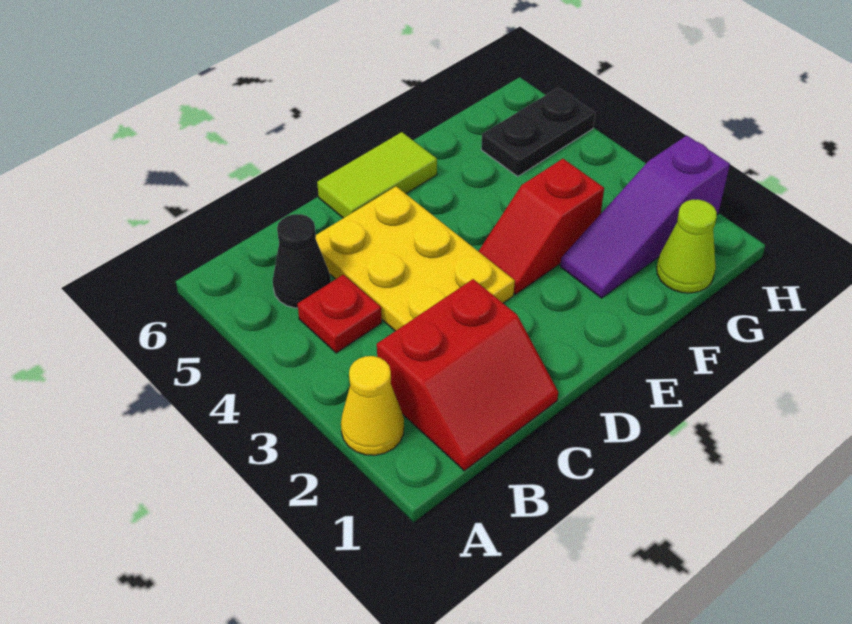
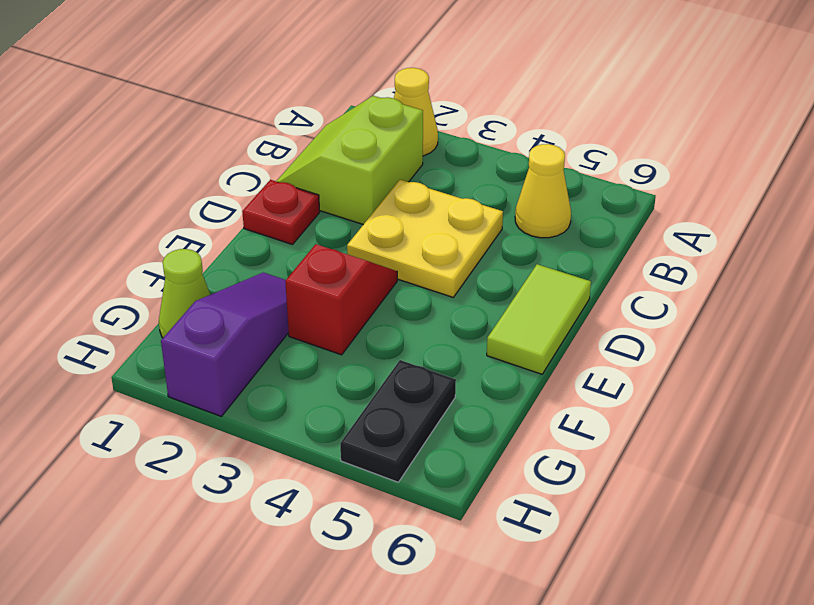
red slope B1:C2 level 1 top 2 -> lime slope B1:C2 level 1 top 2
red plate B4 level 1 -> red plate D1 level 1
black cone B5 level 1 -> yellow cone B5 level 1
yellow plate C3:D5 level 1 -> yellow plate C3:D4 level 1

